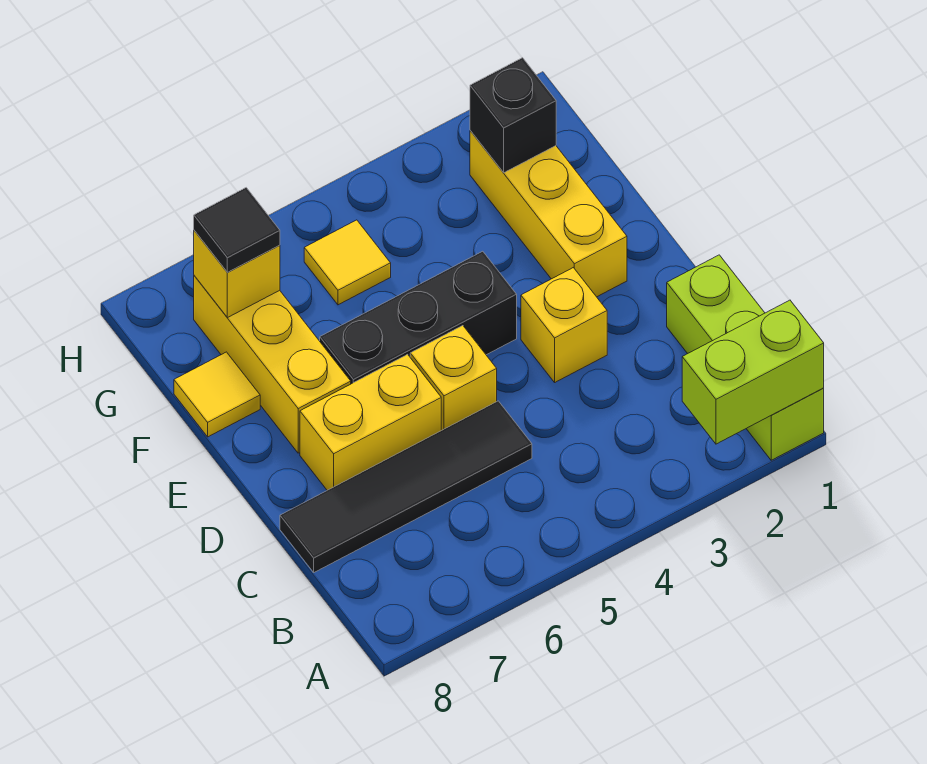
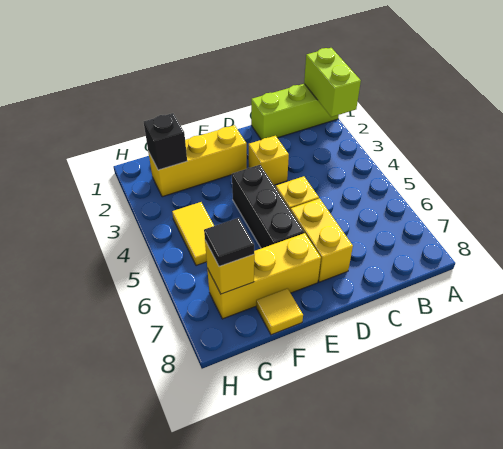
black tile C5:C8 level 1 -> none
yellow tile G5 level 1 -> yellow tile G4:G5 level 1

